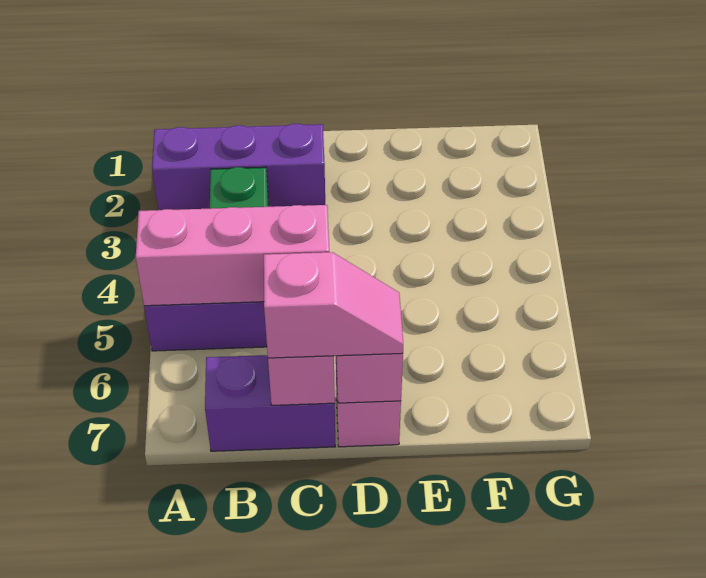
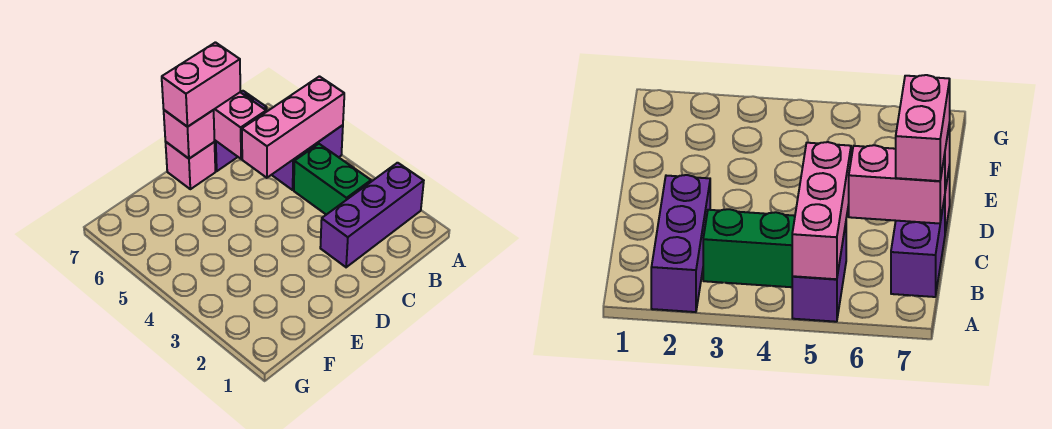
pink slope C7:D7 level 3 top C -> pink brick C7:D7 level 3

